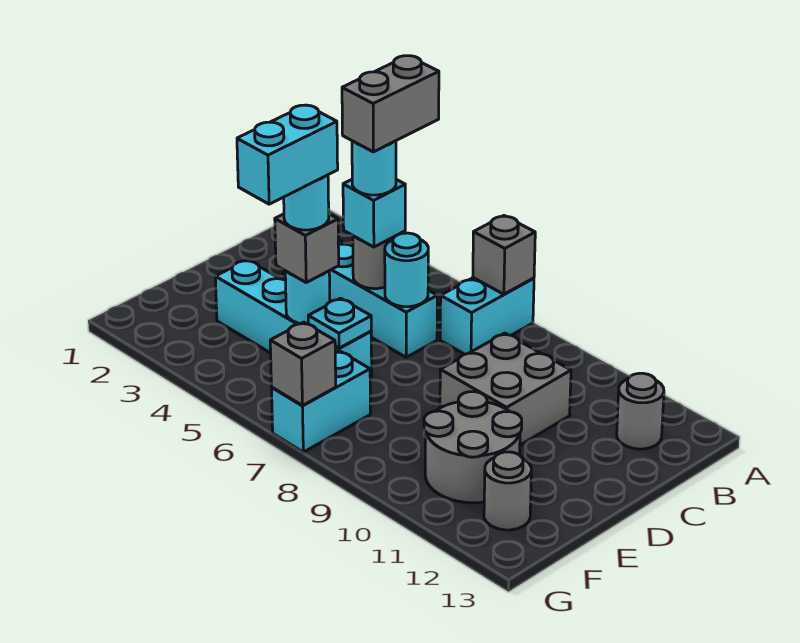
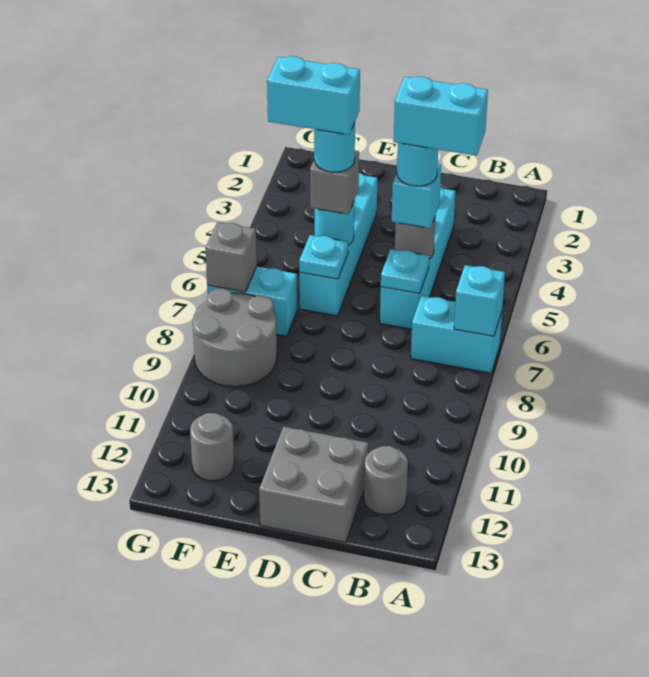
grey brick A7 level 2 -> cyan brick A7 level 2
grey brick B5:C5 level 5 -> cyan brick B5:C5 level 5
cyan round brick C6 level 2 -> cyan plate C6 level 2
grey brick C9:D10 level 1 -> grey brick C12:D13 level 1
grey round brick E10:F11 level 1 -> grey round brick F8:G9 level 1

